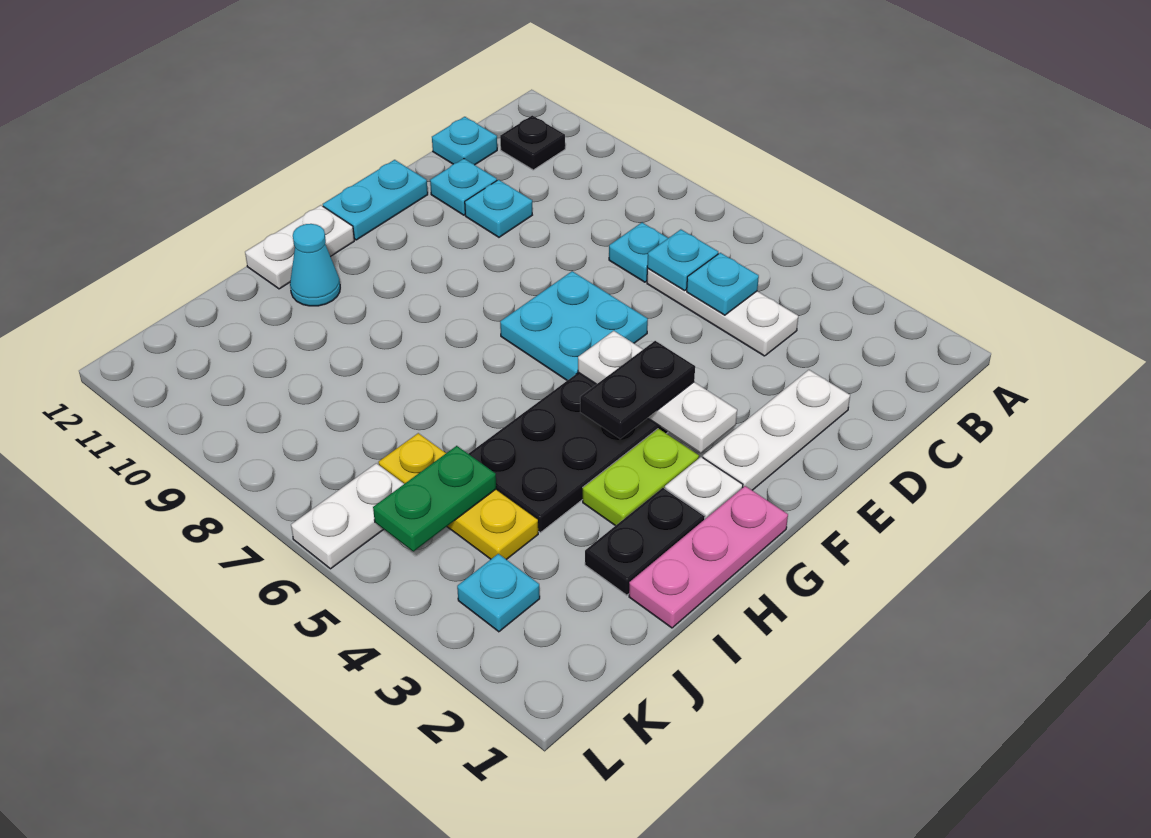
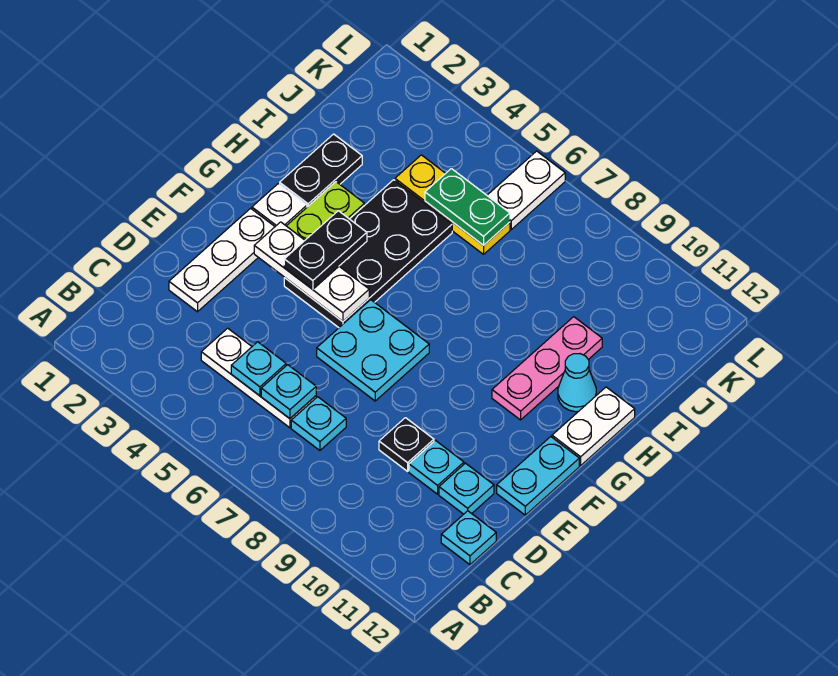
black plate B11 level 1 -> black plate D9 level 1
pink plate G1:I1 level 1 -> pink plate G10:I10 level 1
green plate J5:K5 level 2 -> green plate J5:J6 level 2
cyan plate K3 level 1 -> none

